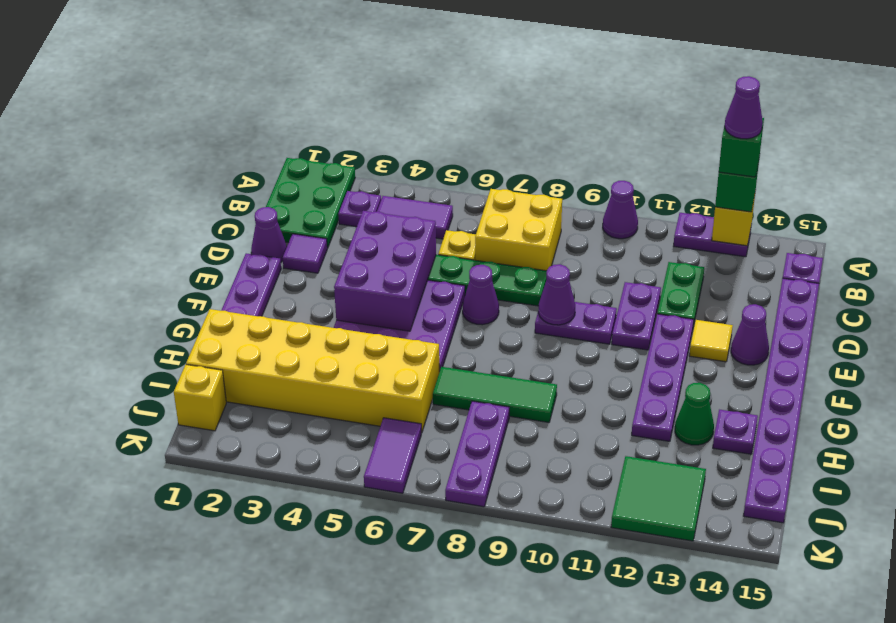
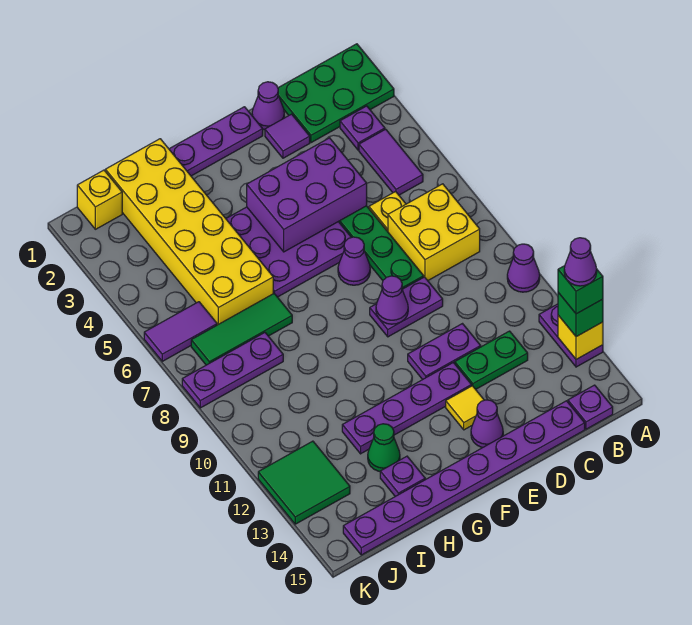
purple plate E9:E10 level 1 -> purple plate D9:E9 level 1
green tile H7:H9 level 1 -> green tile H7:J7 level 1

